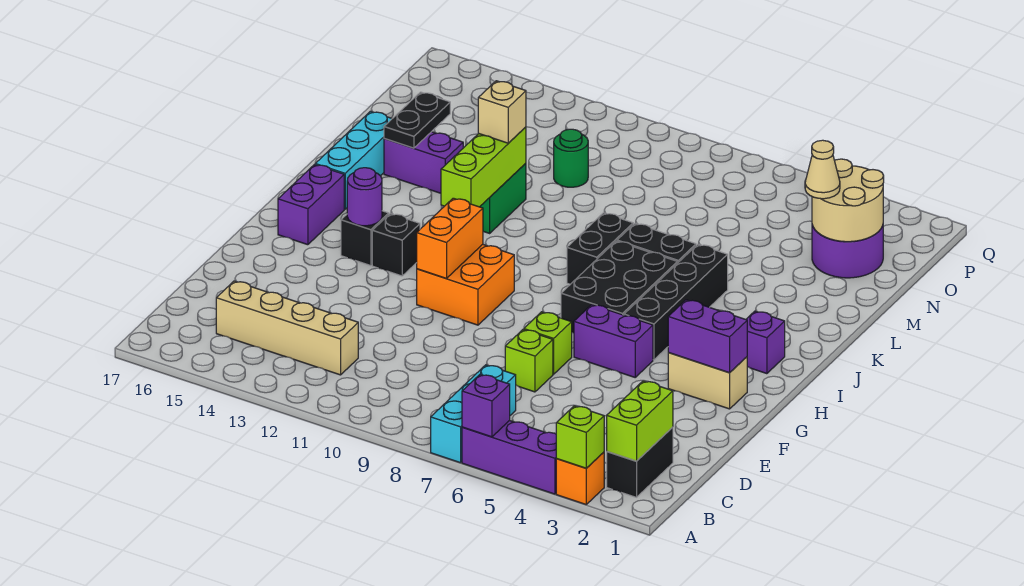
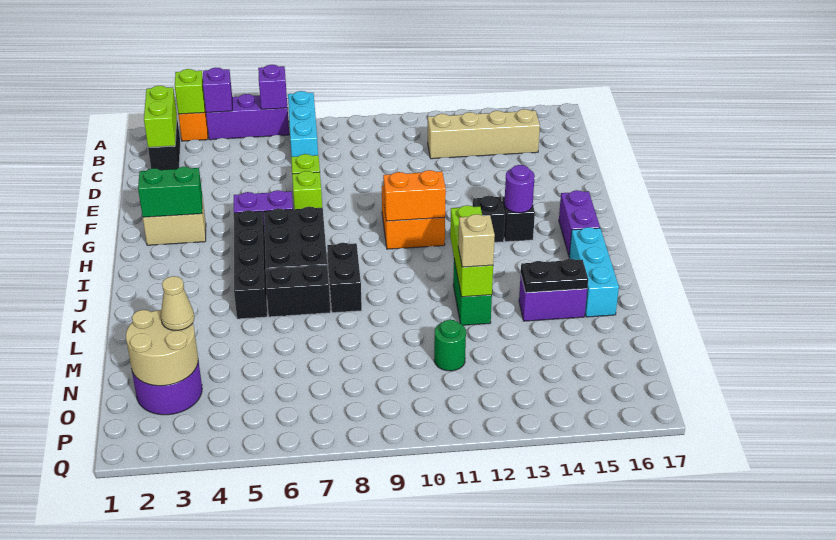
purple brick G2:G3 level 2 -> green brick G2:G3 level 2
orange brick G11:H11 level 2 -> orange brick H10:H11 level 2
purple brick I2 level 1 -> purple brick A4 level 2
black plate L15:M15 level 2 -> black plate L14:L15 level 2

